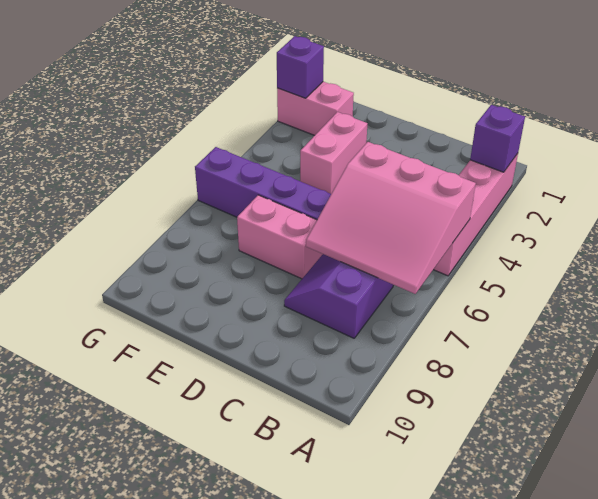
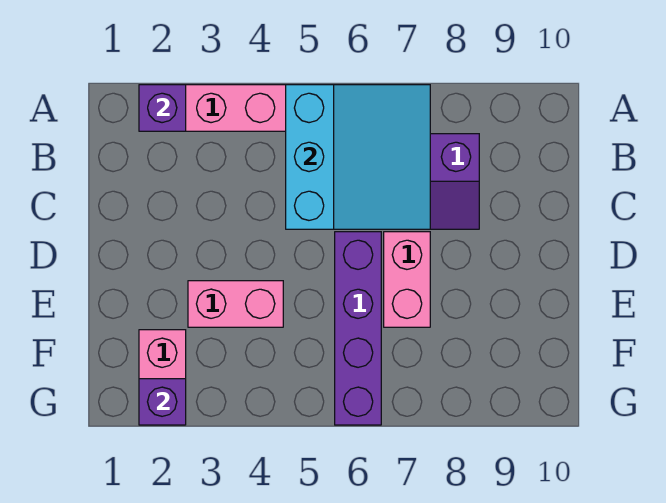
pink slope A5:C7 level 2 top 5 -> cyan slope A5:C7 level 2 top 5

